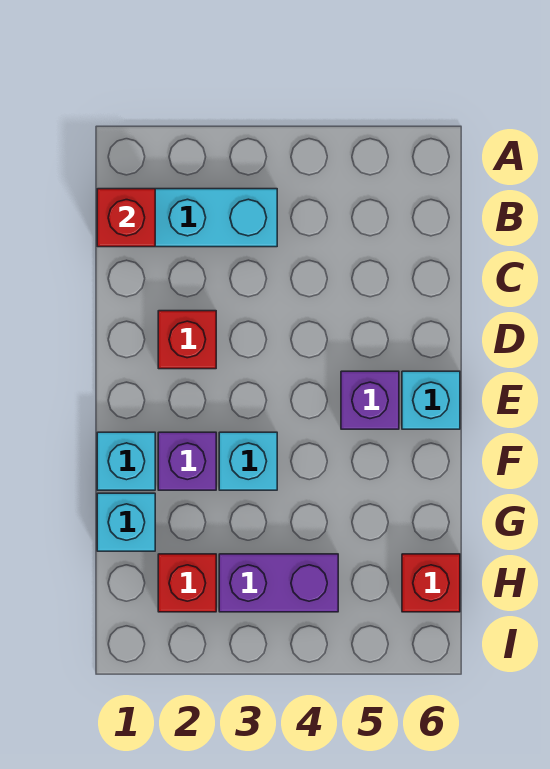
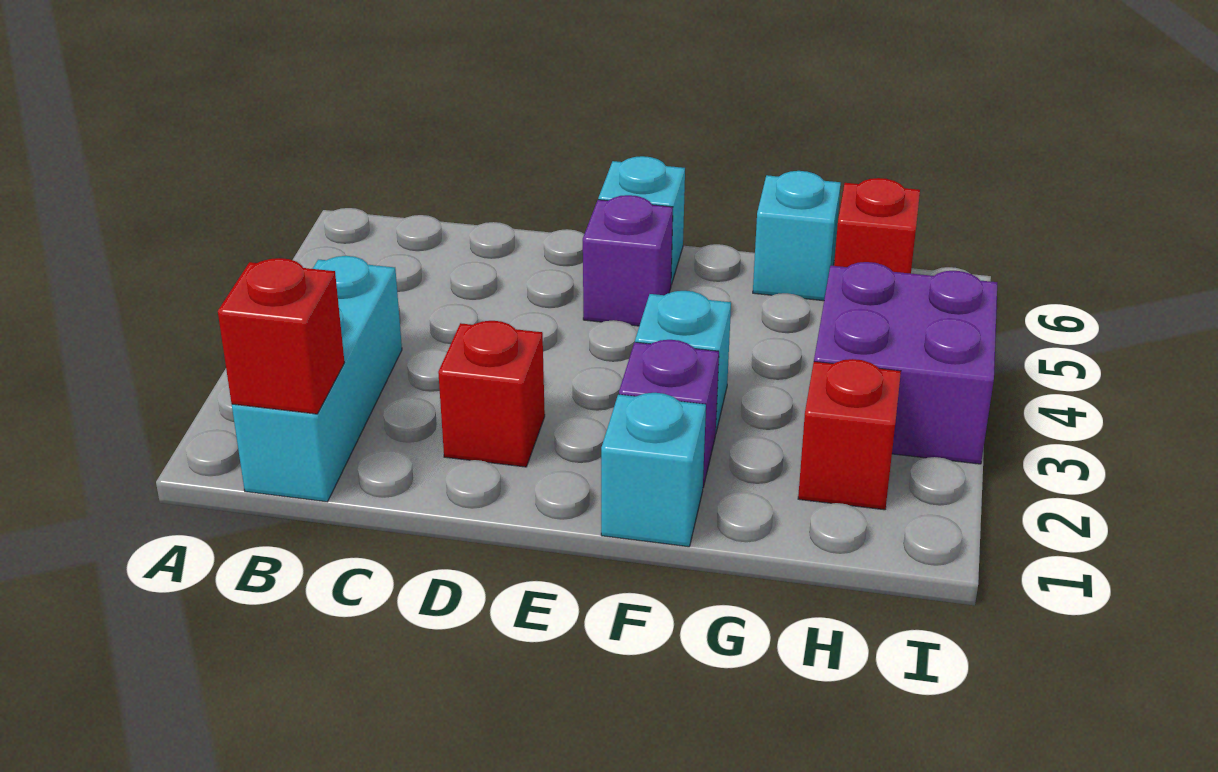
cyan brick G1 level 1 -> cyan brick G6 level 1
purple brick H3:H4 level 1 -> purple brick H3:I4 level 1

